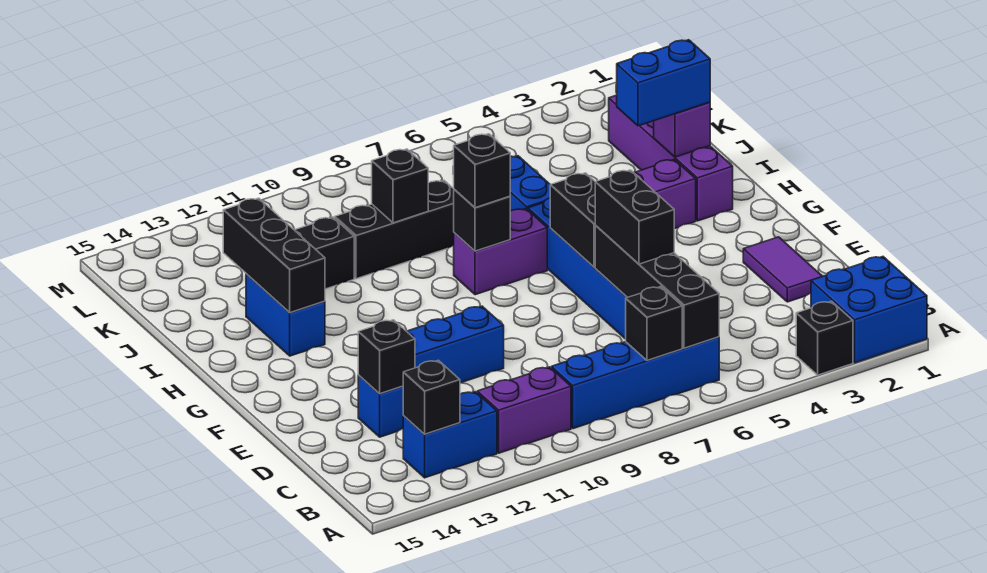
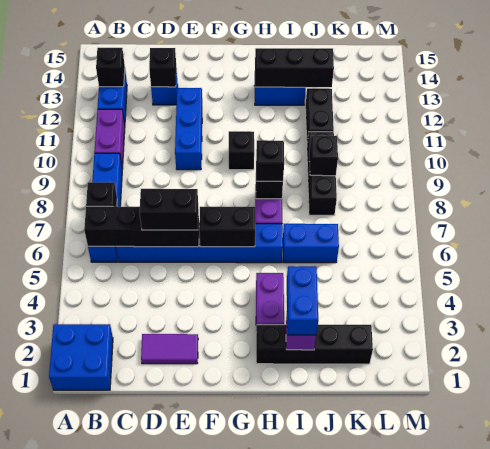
black brick A3 level 1 -> black brick G10 level 1
purple brick H2:K2 level 1 -> black brick H2:K2 level 1

